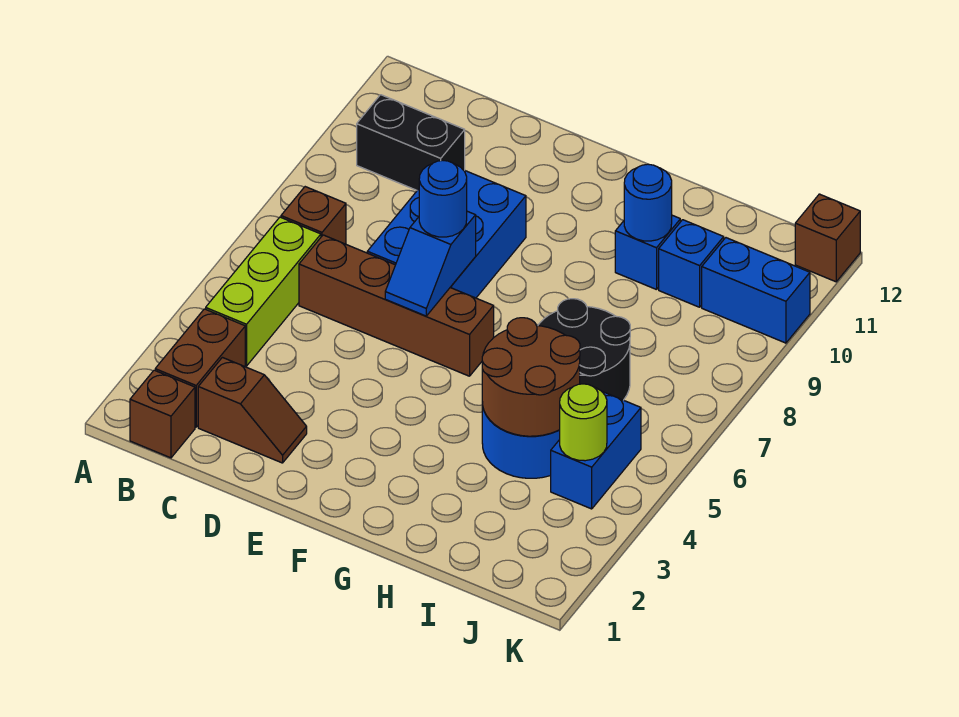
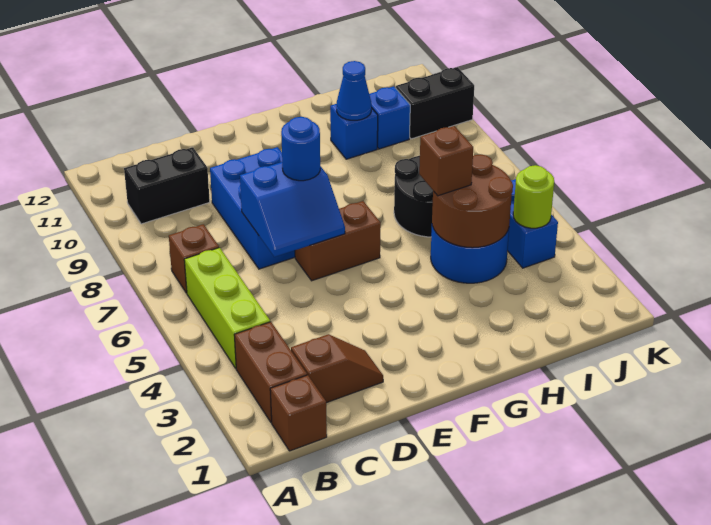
brown brick C6:F6 level 1 -> brown brick E6:F6 level 1
blue slope E6:E7 level 2 top 7 -> blue slope D6:E7 level 2 top 7
blue round brick H10 level 2 -> blue cone H10 level 2
blue brick J10:K10 level 1 -> black brick J10:K10 level 1
brown brick K12 level 1 -> brown brick H5 level 3

